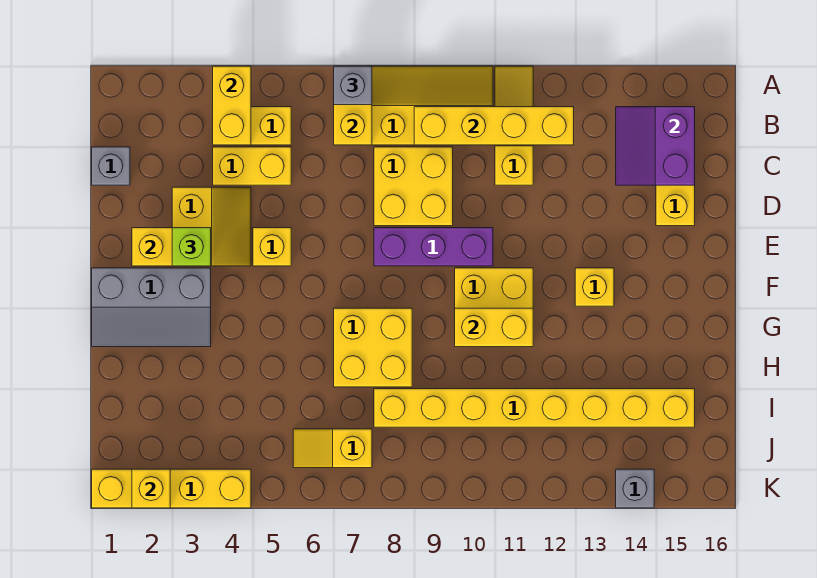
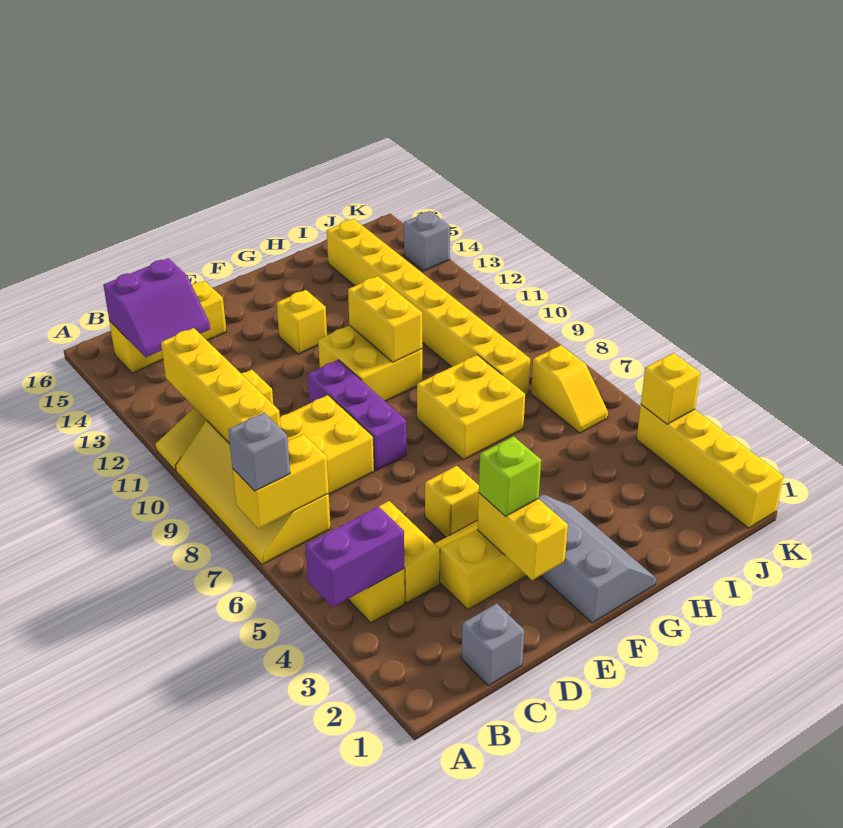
yellow brick A4:B4 level 2 -> purple brick A4:B4 level 2
yellow brick K2 level 2 -> yellow brick K4 level 2

